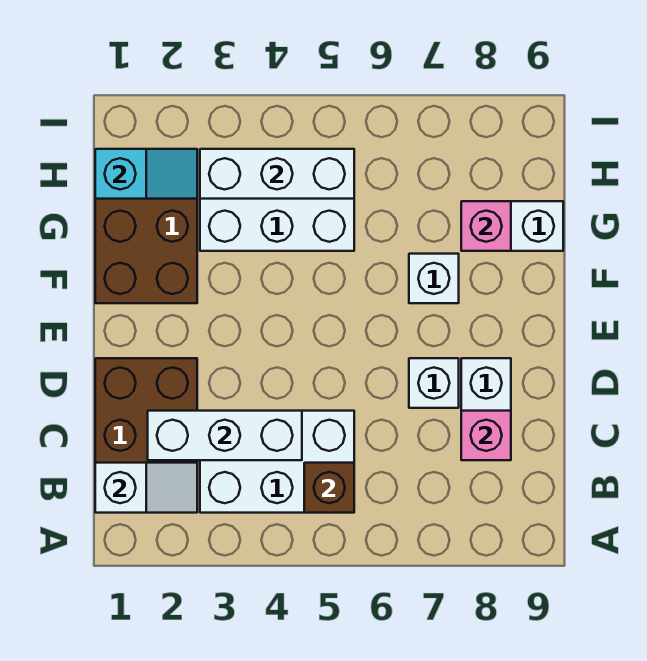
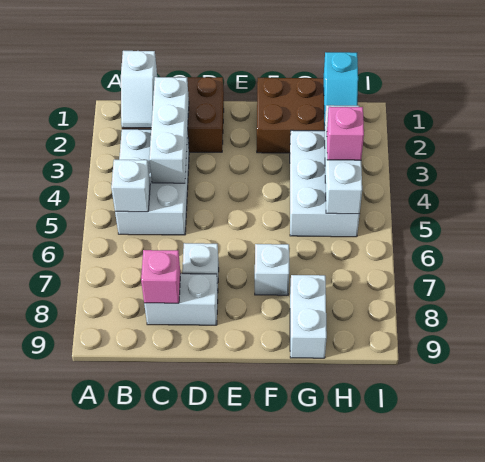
brown brick B5 level 2 -> white brick B5 level 2
pink brick G8 level 2 -> pink brick H4 level 3

